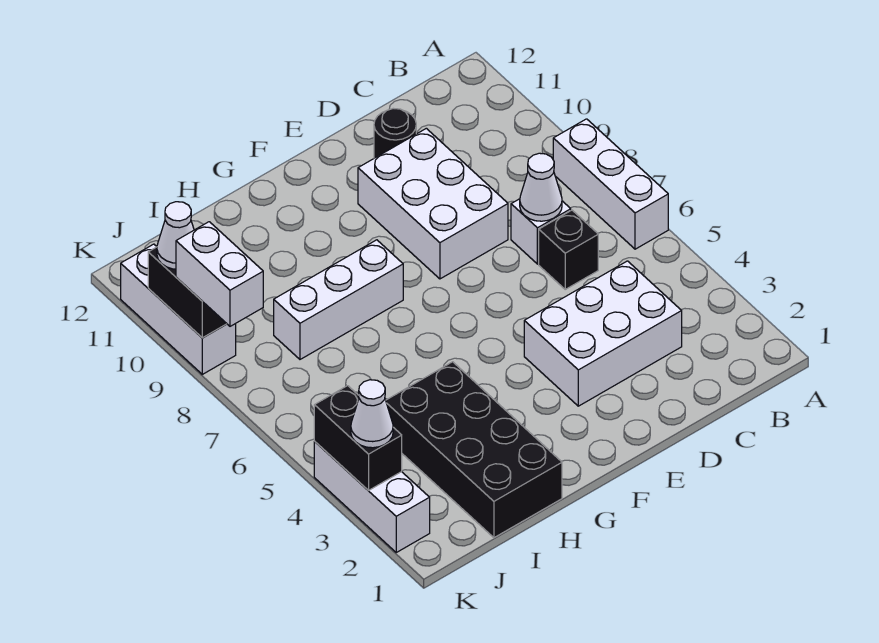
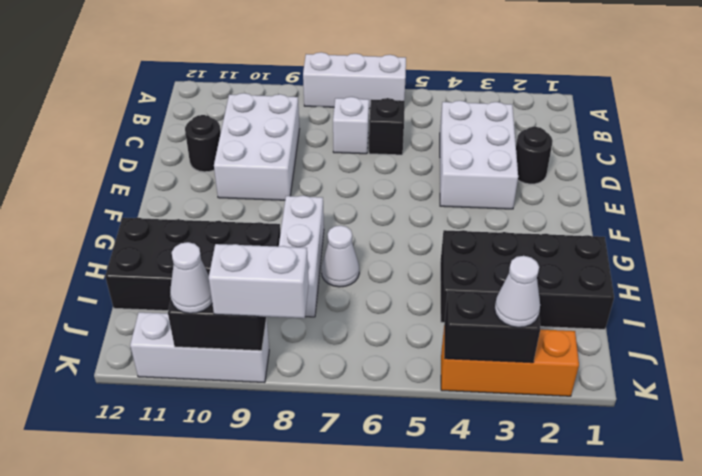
white cone C7 level 2 -> white cone H7 level 1
none -> black round brick D2 level 1
white brick D8:E10 level 1 -> white brick C9:E10 level 1
none -> black brick H9:I12 level 1
white brick K2:K4 level 1 -> orange brick K2:K4 level 1

